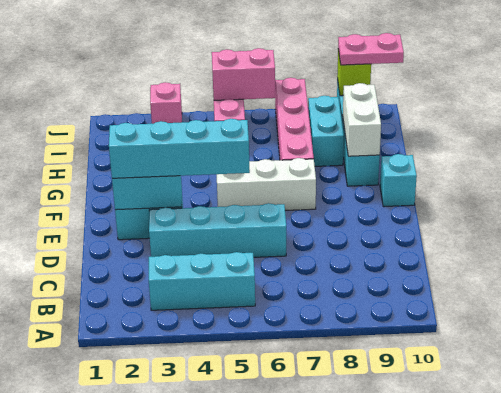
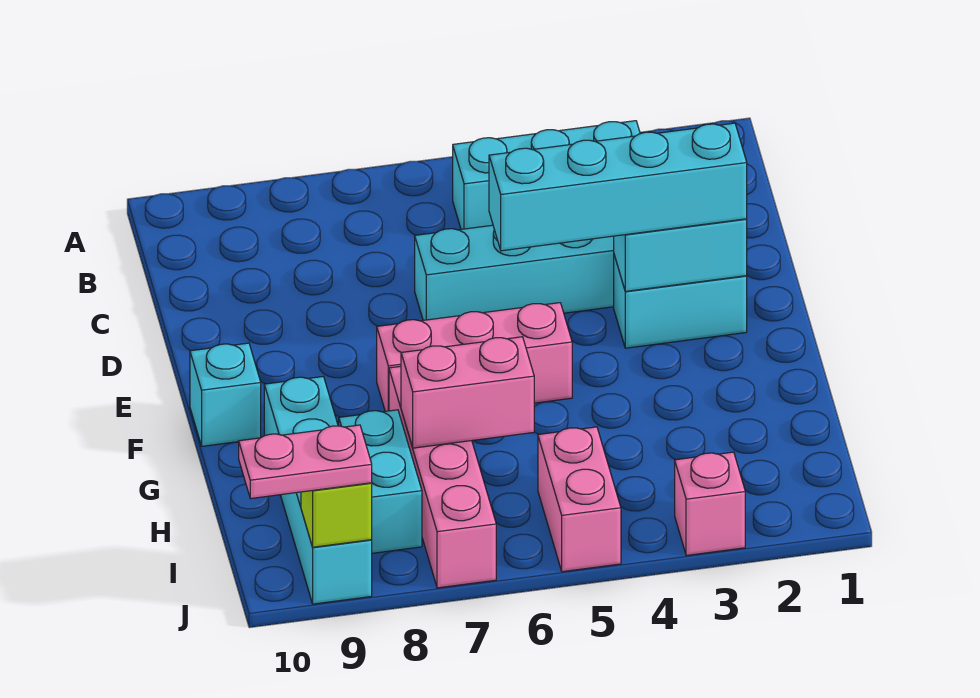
white brick F5:F7 level 1 -> pink brick F5:F7 level 1
white brick G9:H9 level 2 -> none
pink brick J5:J6 level 2 -> pink brick H6:H7 level 2

